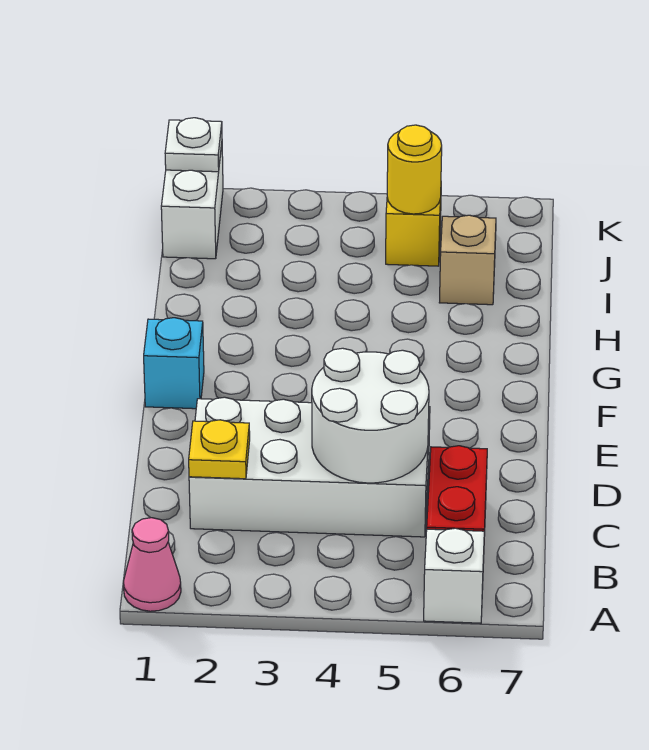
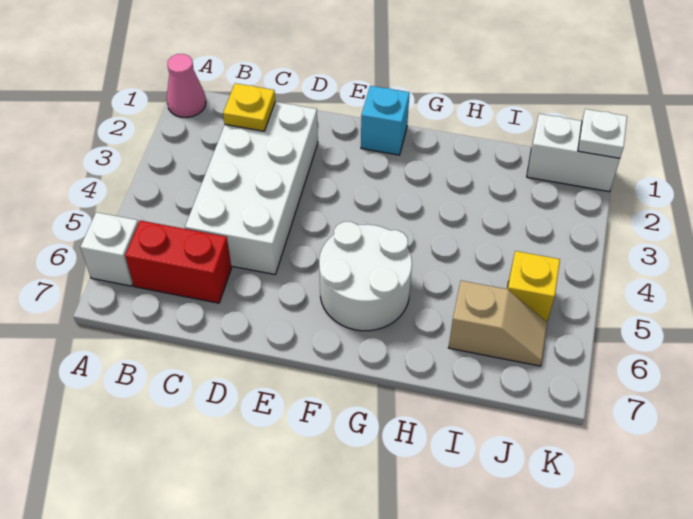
white round brick C4:D5 level 2 -> white round brick F5:G6 level 1
yellow round brick J5 level 2 -> none

